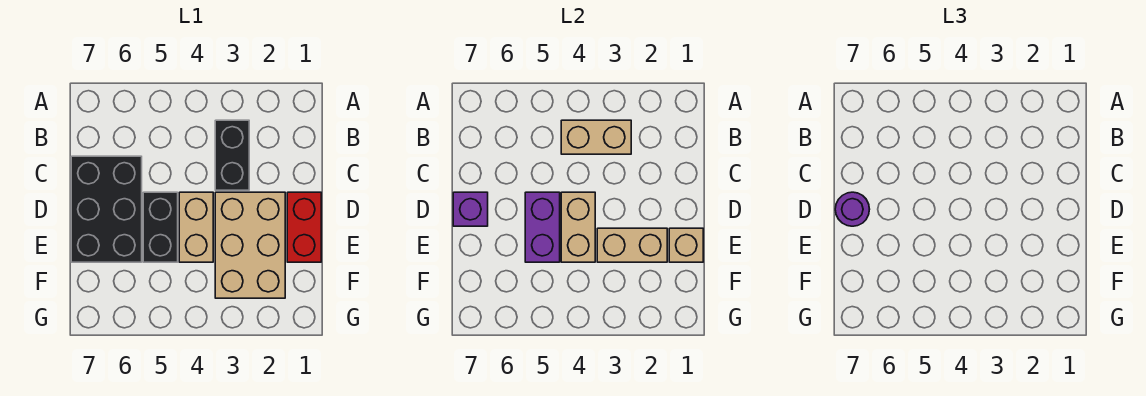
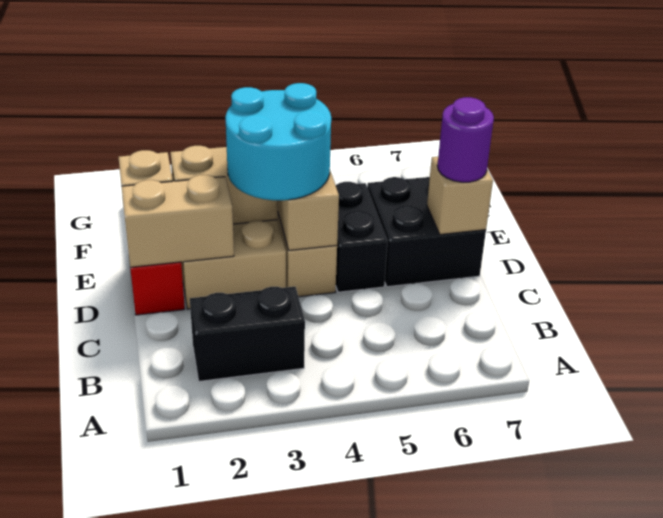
black brick B3:C3 level 1 -> black brick B2:B3 level 1
tan brick B3:B4 level 2 -> tan brick D1:D2 level 2
black brick C6:E7 level 1 -> black brick D6:E7 level 1
none -> cyan round brick D3:E4 level 3
purple brick D5:E5 level 2 -> none
purple brick D7 level 2 -> tan brick D7 level 2

